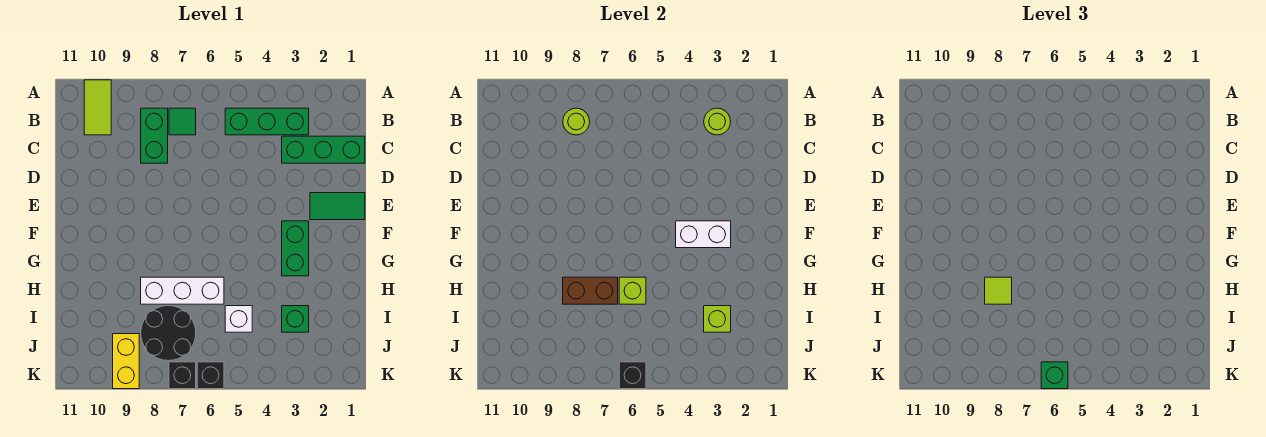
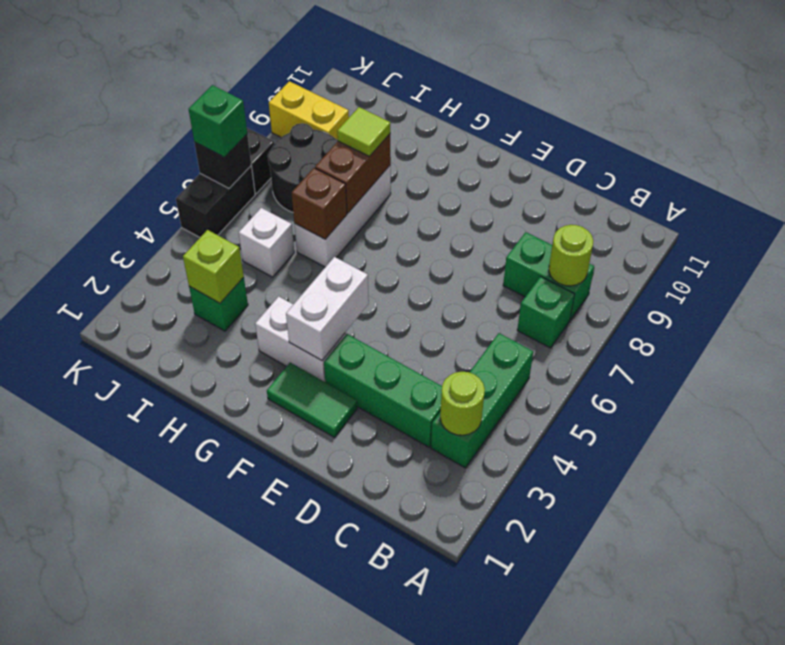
lime tile A10:B10 level 1 -> none
green tile B7 level 1 -> green brick B7 level 1
green brick C1:C3 level 1 -> green brick C3:E3 level 1
green tile E1:E2 level 1 -> green tile E2:F2 level 1
green brick F3:G3 level 1 -> white brick F3:G3 level 1
lime brick H6 level 2 -> brown brick H6 level 2
black brick K6 level 1 -> black brick K5:K6 level 1

